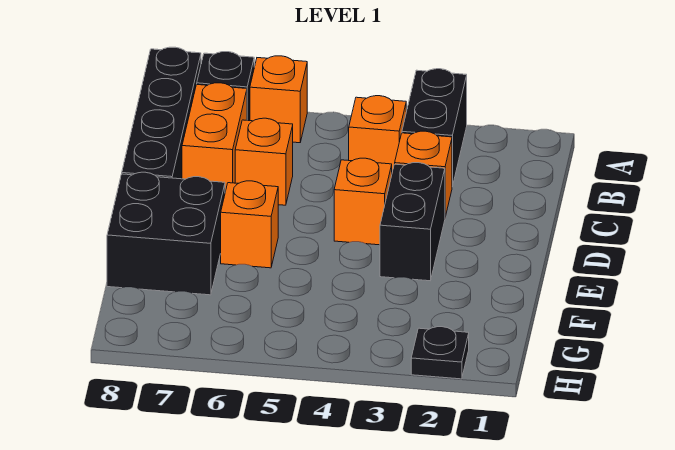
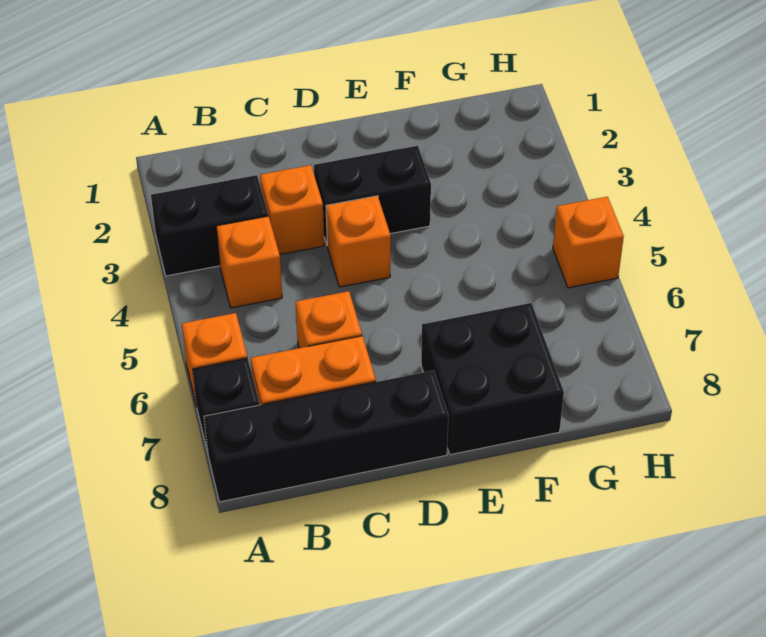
orange brick E6 level 1 -> orange brick H5 level 1
black plate H2 level 1 -> none

